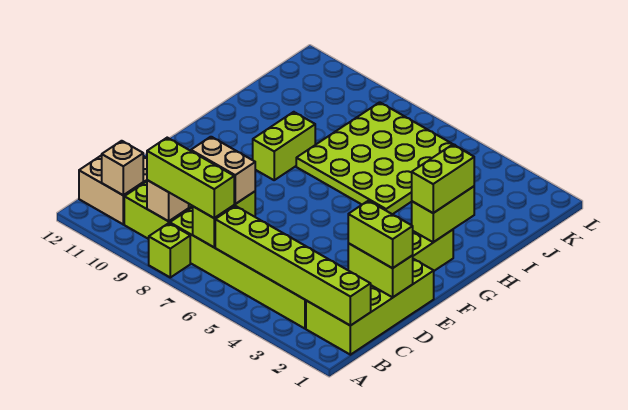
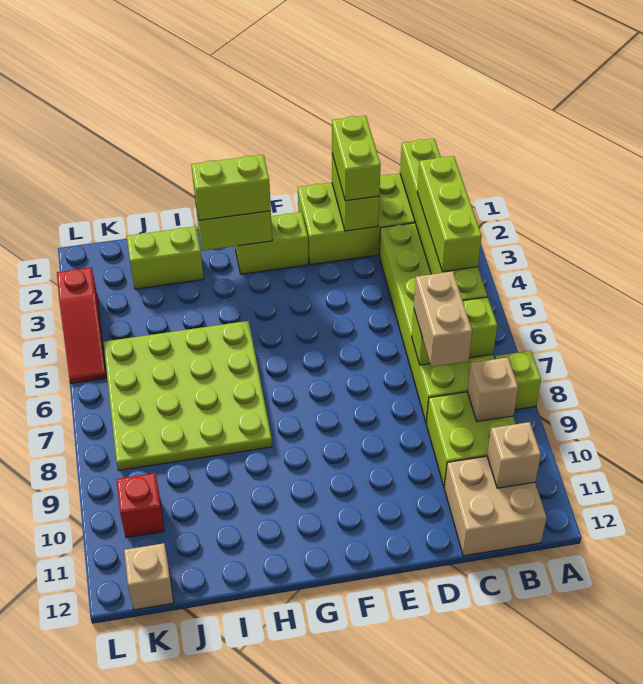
lime brick B7:B9 level 3 -> lime brick B3:B5 level 3
lime brick G9:H9 level 1 -> lime brick I2:J2 level 1
none -> red brick K10 level 1
none -> tan brick K12 level 1
none -> red slope L3:L5 level 1 top 3

